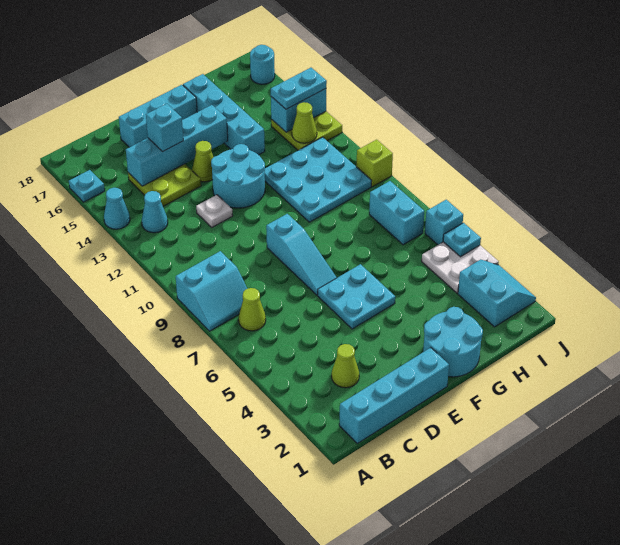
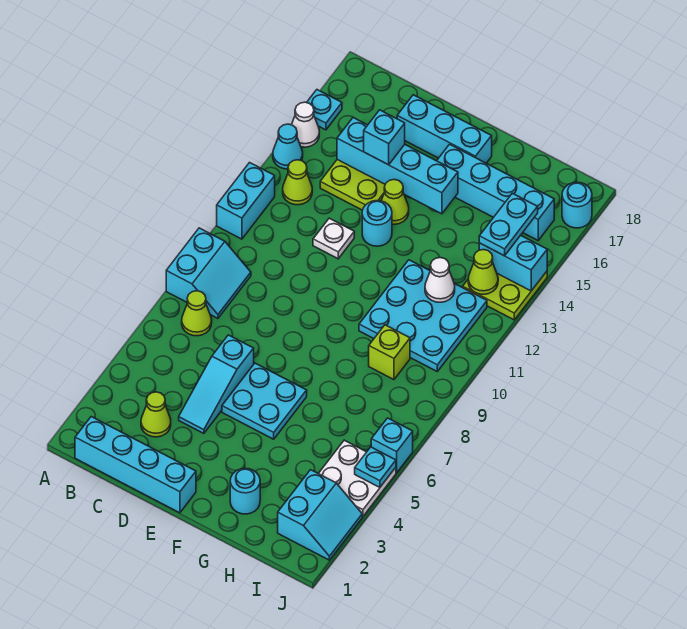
cyan slope A8:B9 level 1 top 9 -> cyan slope A8:B9 level 1 top A
none -> white cone A15 level 1
cyan cone B13 level 1 -> lime cone B13 level 1
cyan slope E7:E9 level 1 top 9 -> cyan slope D4:D6 level 1 top 6
cyan round brick E12:F13 level 1 -> cyan round brick E13 level 1
cyan round brick F1:G2 level 1 -> cyan round brick G2 level 1
cyan brick G14:G17 level 1 -> cyan brick F16:I16 level 1
none -> white cone H12 level 2
cyan brick I7:I8 level 1 -> cyan brick A11:A12 level 1
cyan plate I14:J14 level 3 -> cyan plate I14:I15 level 3
lime brick J10 level 1 -> lime brick H9 level 1

